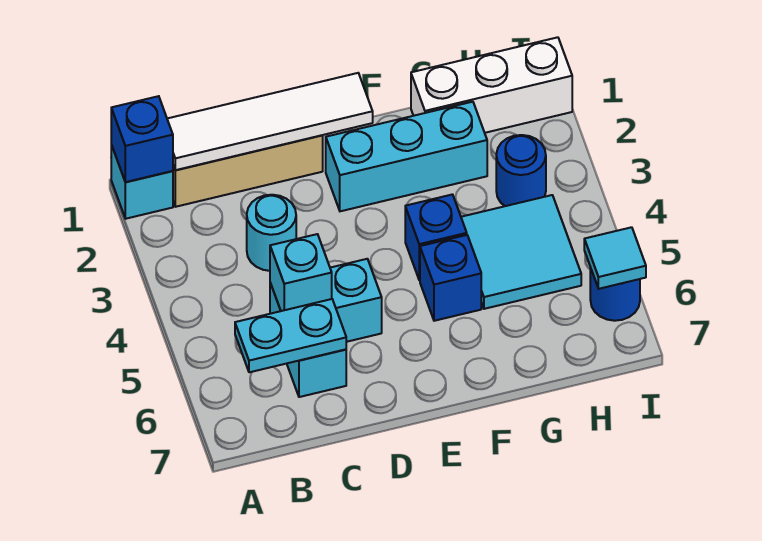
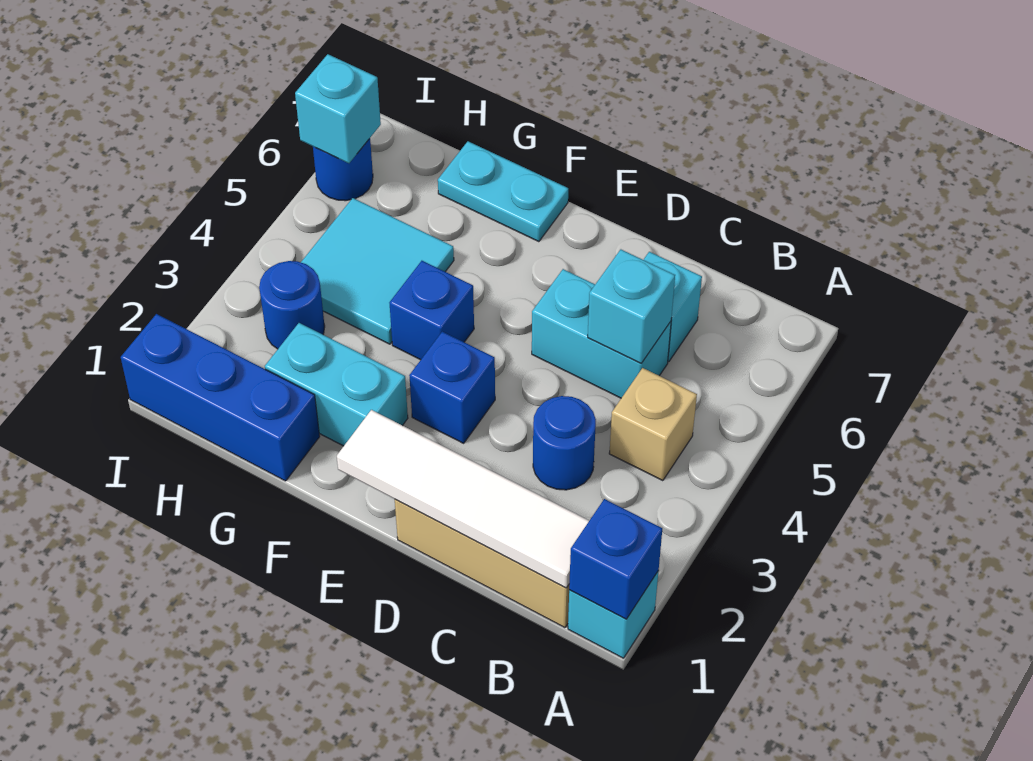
none -> tan brick B4 level 1
cyan plate B6:C6 level 2 -> cyan plate F7:G7 level 1
cyan round brick C3 level 1 -> blue round brick C3 level 1
cyan brick E2:G2 level 1 -> cyan brick F2:G2 level 1
blue brick F5 level 1 -> blue brick E3 level 1
white brick G1:I1 level 1 -> blue brick G1:I1 level 1
cyan tile I6 level 2 -> cyan brick I6 level 2

